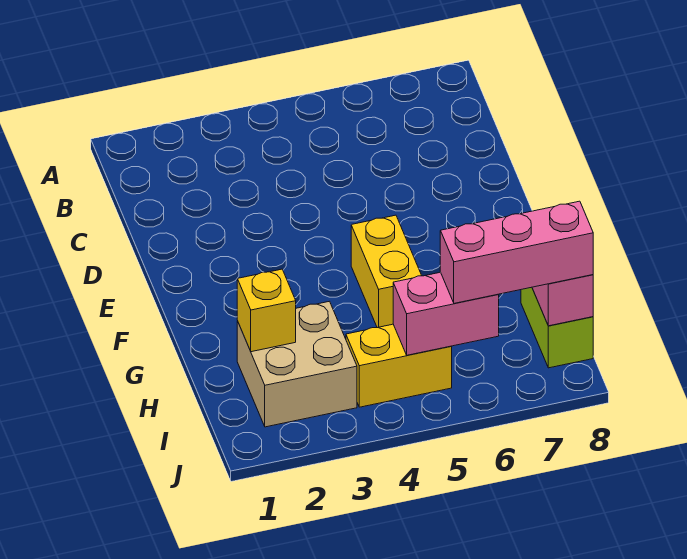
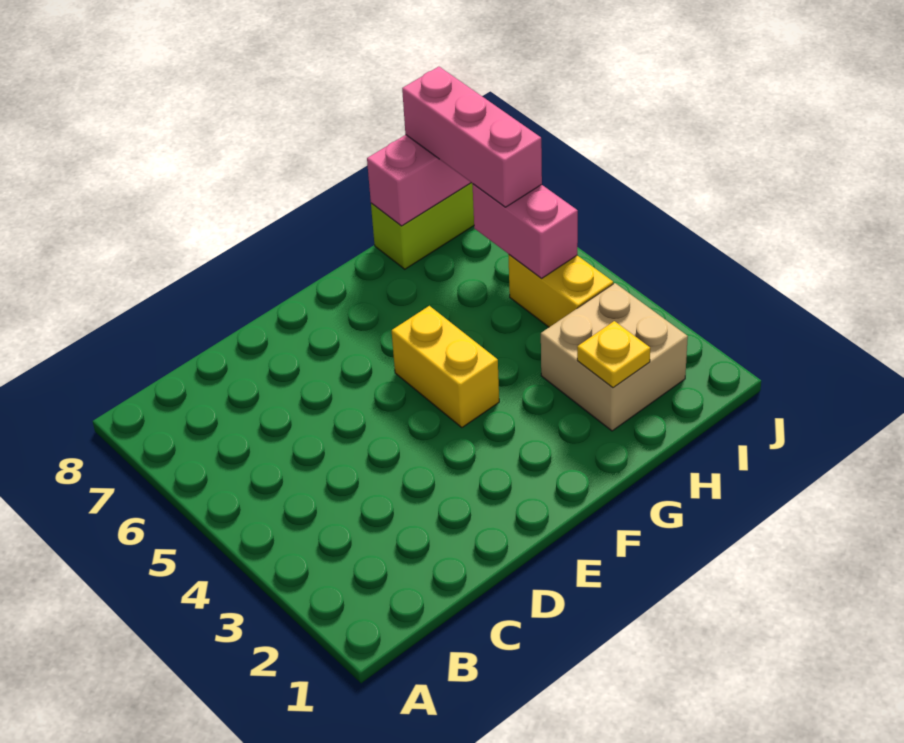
yellow brick F5:G5 level 1 -> yellow brick F4:F5 level 1
yellow brick H2 level 2 -> yellow plate H2 level 2

